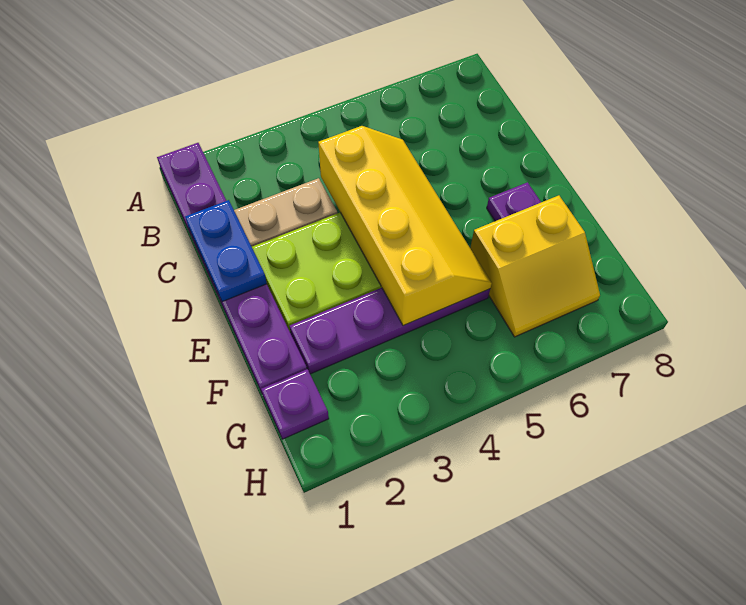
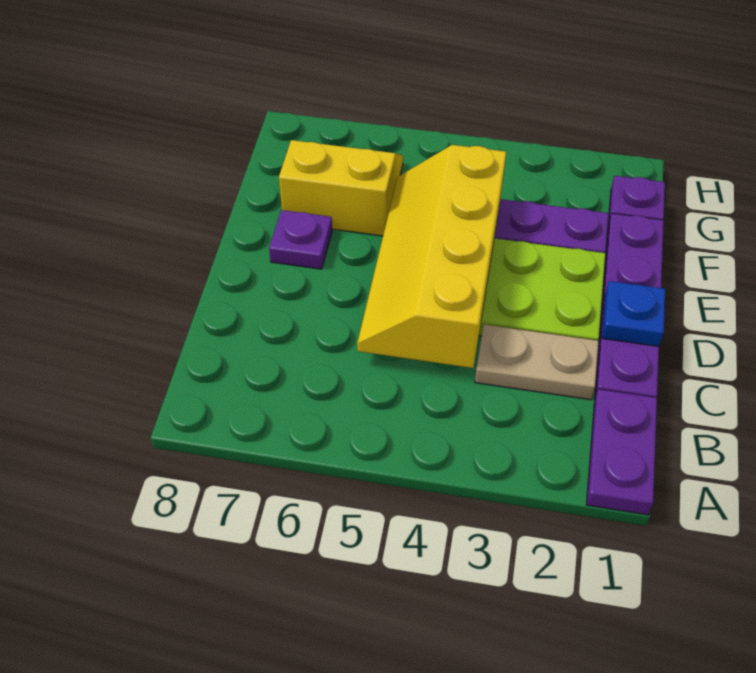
blue plate C1:D1 level 2 -> blue plate D1 level 2

